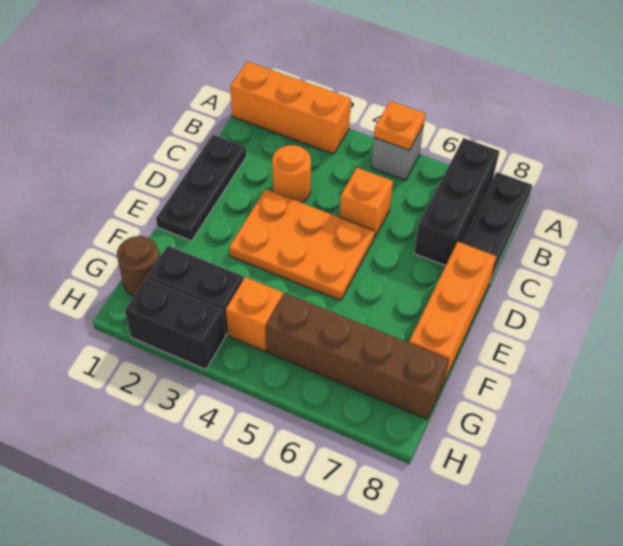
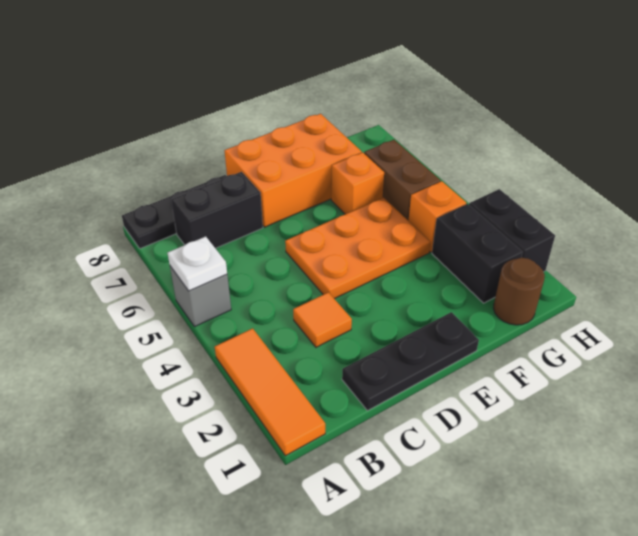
orange brick A1:A3 level 1 -> orange tile A1:A3 level 1
orange plate A5 level 2 -> white plate A5 level 2
black brick A7:C7 level 1 -> black brick B7:C7 level 1
orange round brick C3 level 1 -> orange tile C3 level 1
orange brick C5 level 1 -> orange brick F6 level 1
orange plate D3:E5 level 1 -> orange plate D4:F5 level 1
orange brick D8:F8 level 1 -> orange brick D7:F8 level 1
brown brick G5:G8 level 1 -> brown brick G5:G6 level 1

